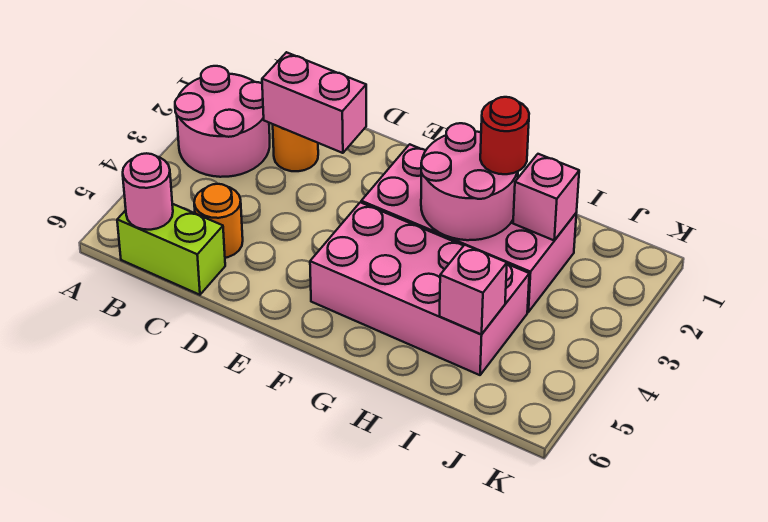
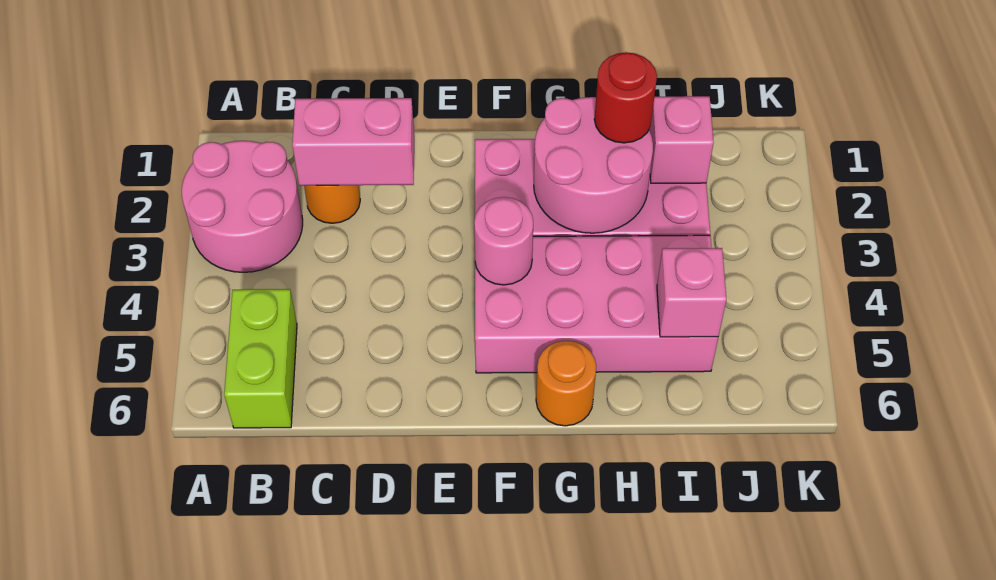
lime brick B6:C6 level 1 -> lime brick B5:B6 level 1
pink round brick B6 level 2 -> pink round brick F4 level 2
orange round brick C5 level 1 -> orange round brick G6 level 1

